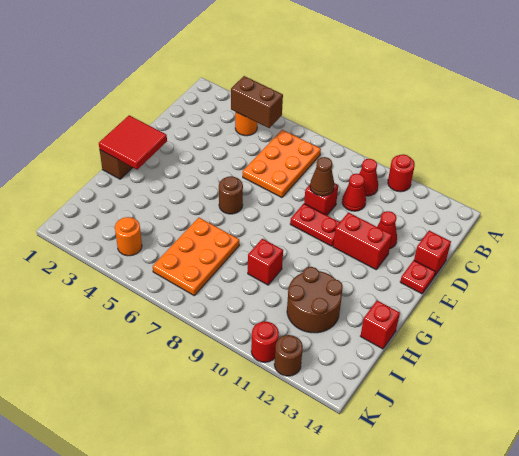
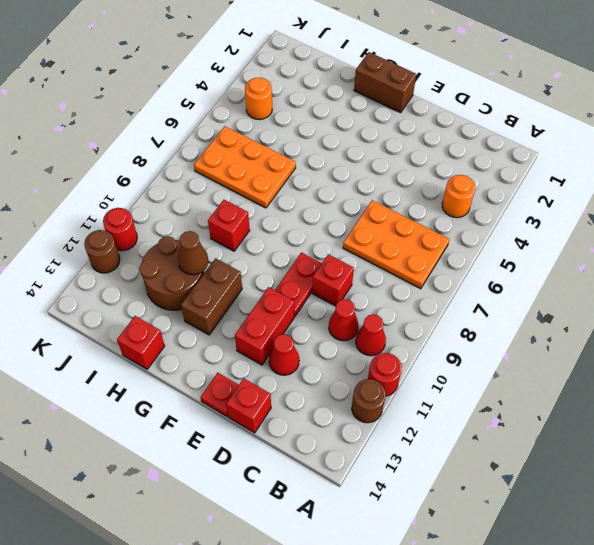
brown brick B4:B5 level 2 -> brown brick G11:G12 level 1
brown cone D9 level 2 -> brown cone H11 level 2
red tile F1:G2 level 2 -> none
brown round brick F6 level 1 -> brown round brick A12 level 1

